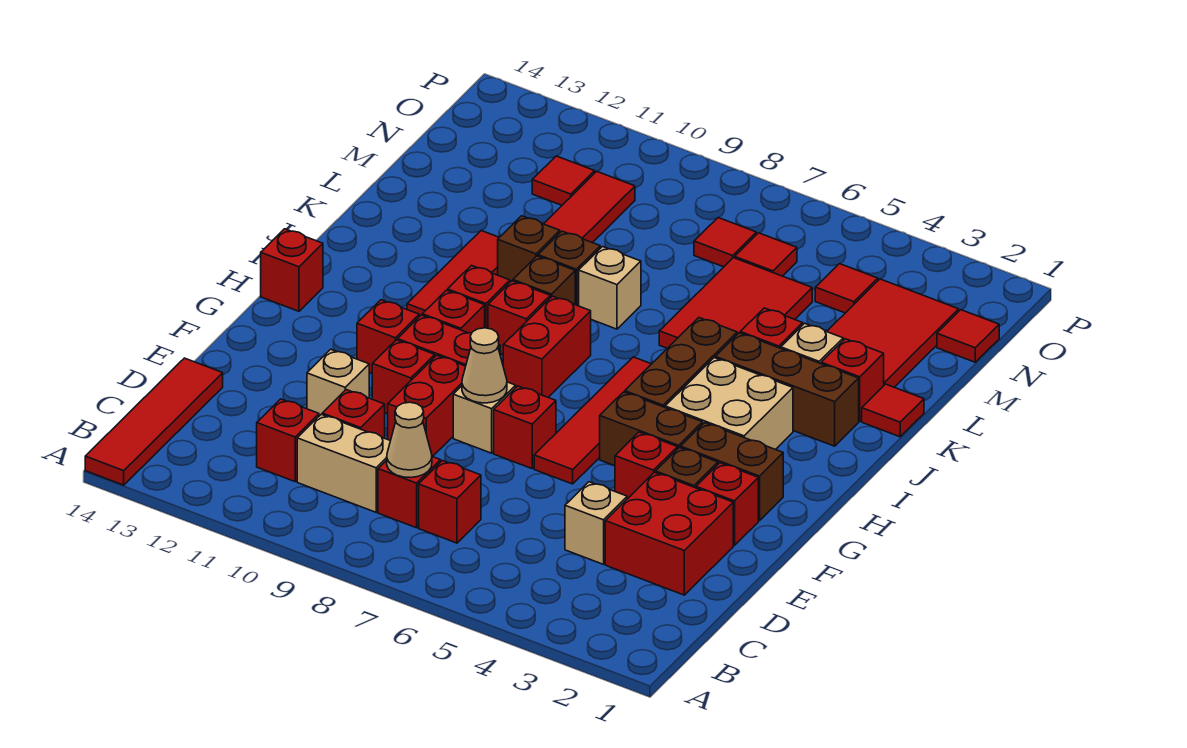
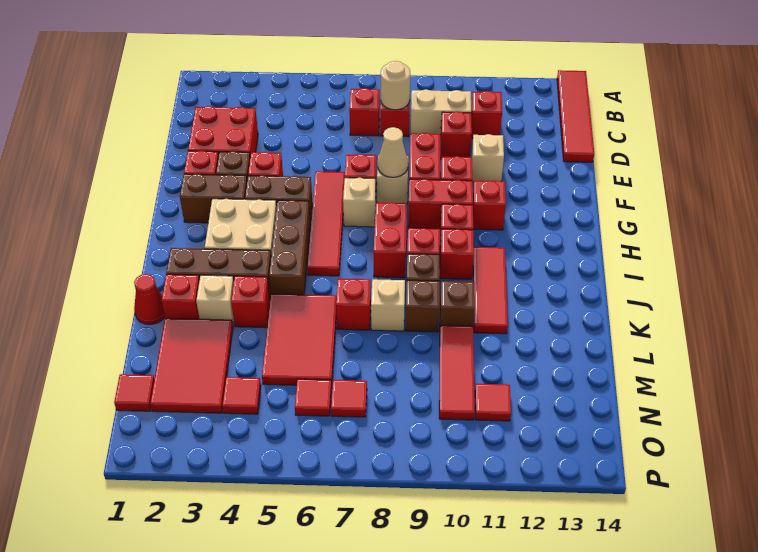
tan cone C8 level 2 -> tan round brick C8 level 2
tan brick D4 level 1 -> tan brick G7 level 1
red brick H14 level 1 -> red brick K7 level 1
red tile K1 level 1 -> red cone K1 level 1

